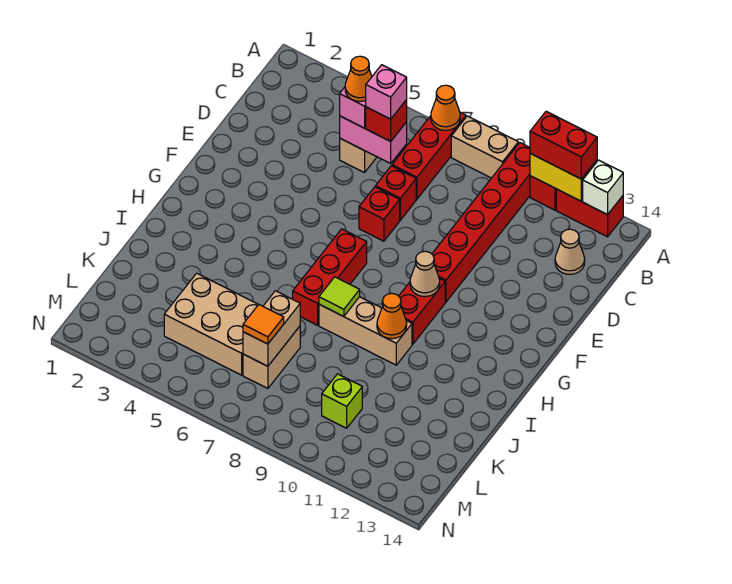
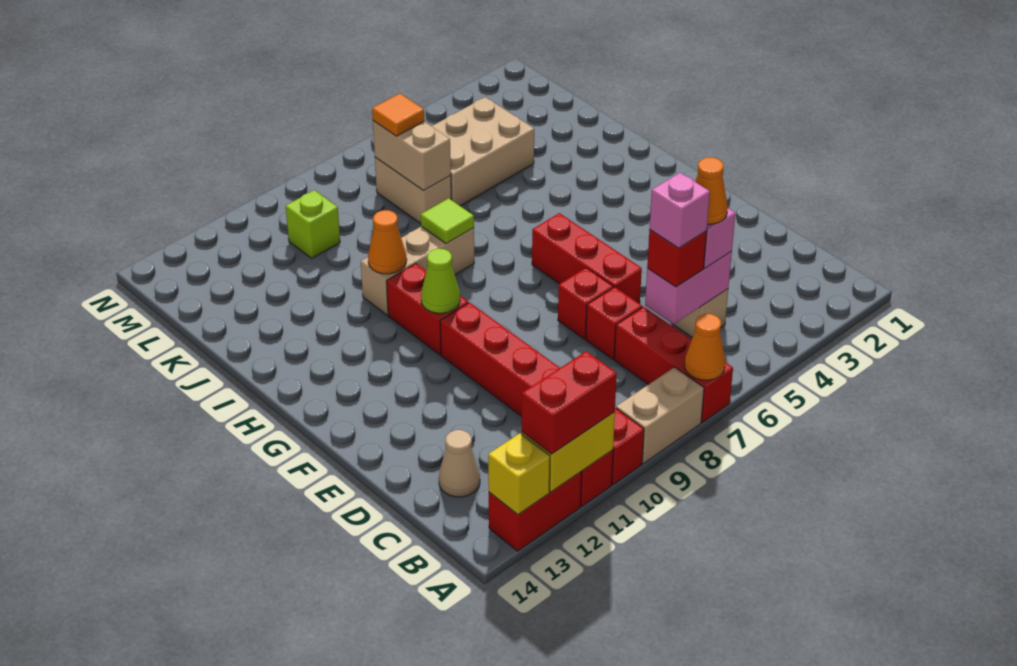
white brick A13 level 2 -> yellow brick A13 level 2
red brick G7:I7 level 1 -> red brick E6:G6 level 1
tan cone G10 level 2 -> lime cone G10 level 2

